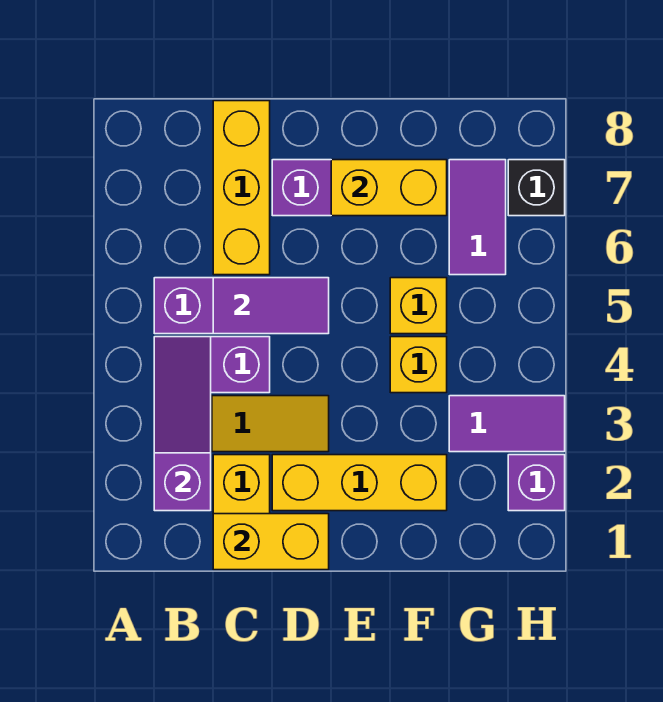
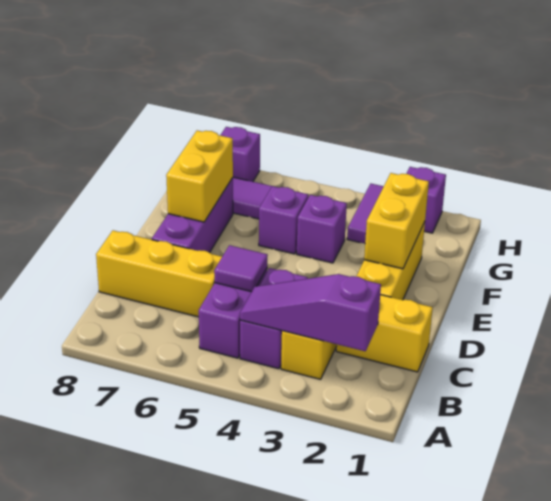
yellow brick C1:D1 level 2 -> yellow brick E2:F2 level 2
purple tile C5:D5 level 2 -> purple tile C5 level 2
yellow brick F4 level 1 -> purple brick F4 level 1
yellow brick F5 level 1 -> purple brick F5 level 1
black brick H7 level 1 -> purple brick H7 level 1

